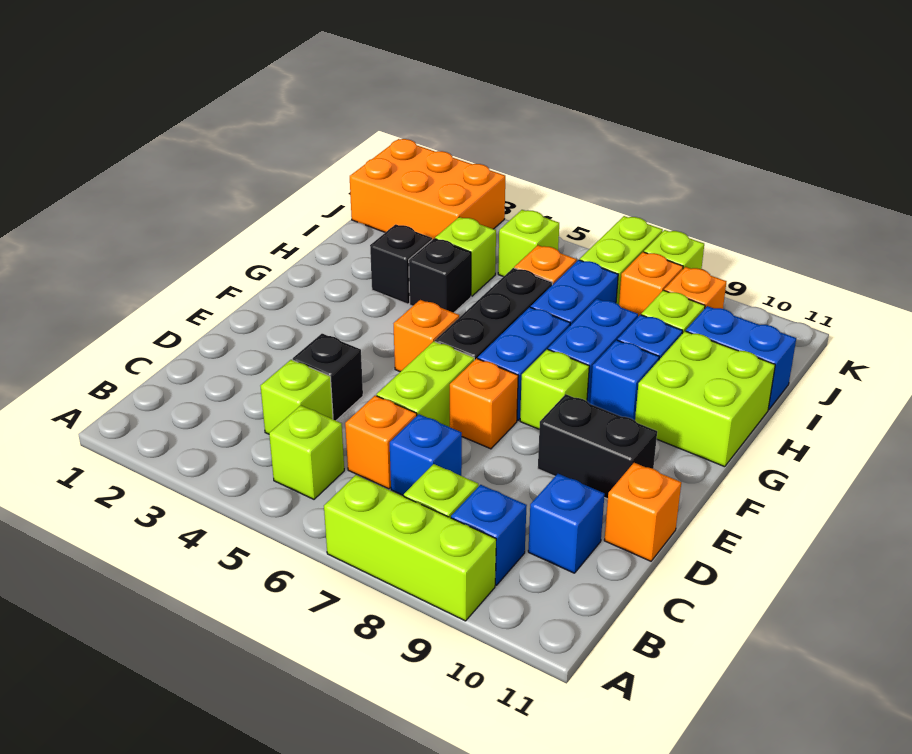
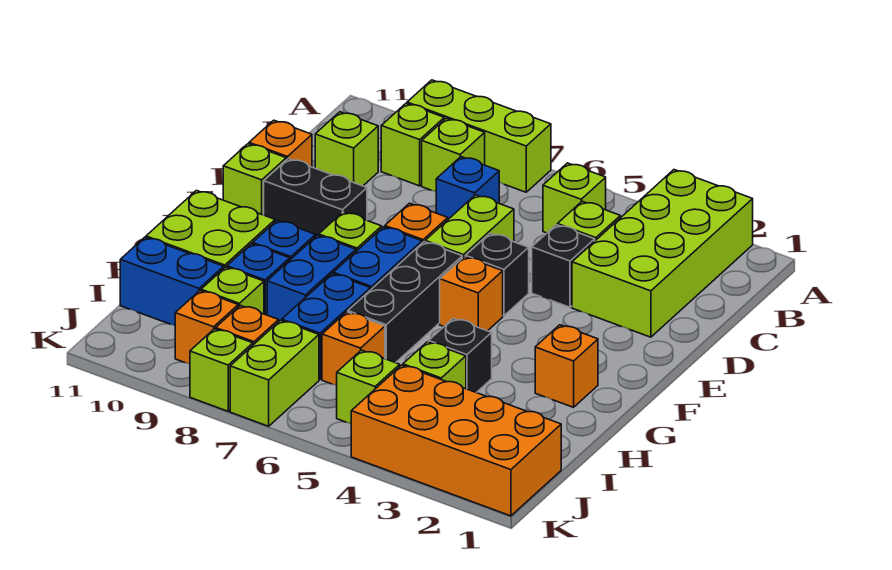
none -> lime brick A2:D3 level 1
blue brick B9 level 1 -> lime brick B9 level 1
orange brick C6 level 1 -> orange brick G2 level 1
blue brick C10 level 1 -> lime brick C10 level 1
none -> lime brick E11 level 1
black brick H3 level 1 -> black brick E5 level 1
orange brick J1:K3 level 1 -> orange brick J1:K4 level 1

